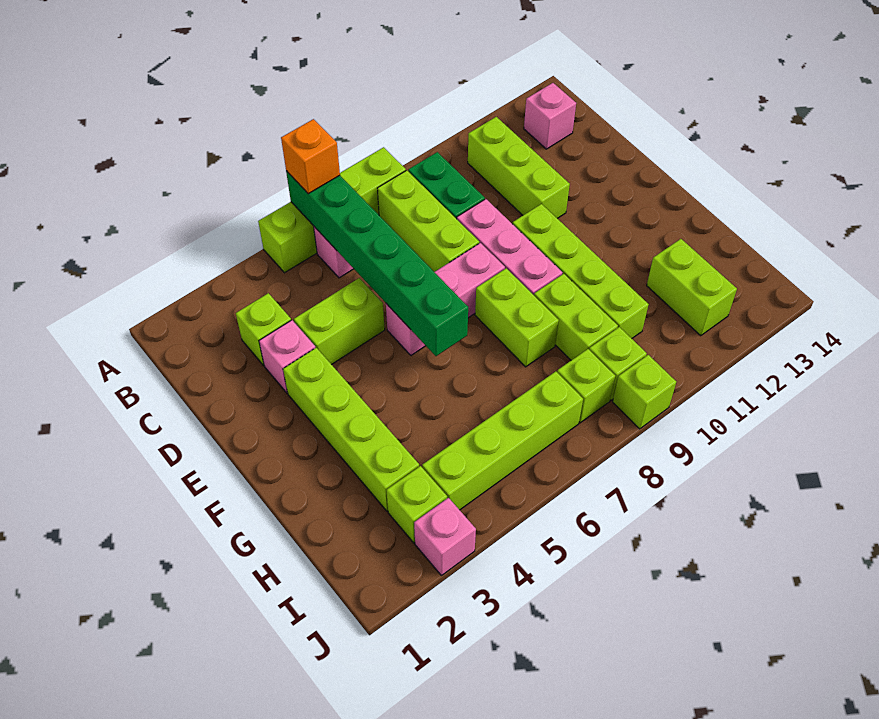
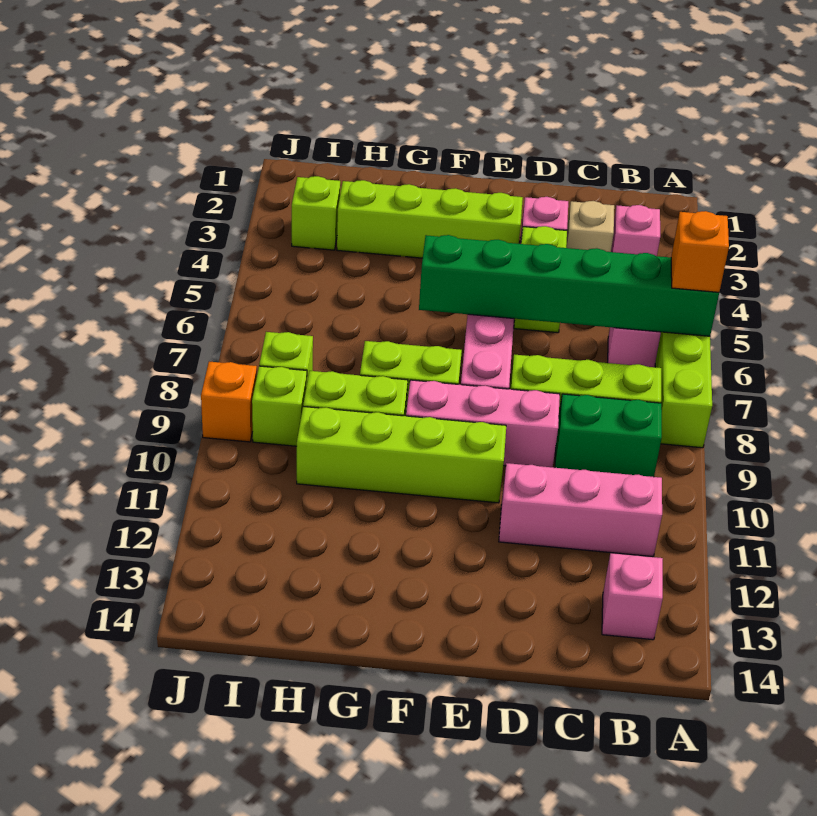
lime brick B11:D11 level 1 -> pink brick B11:D11 level 1
lime brick C3 level 1 -> tan brick C3 level 1
lime brick H12:I12 level 1 -> none
lime brick I4:I7 level 1 -> none
pink brick J3 level 1 -> pink brick B3 level 1
lime brick J9 level 1 -> orange brick J9 level 1

